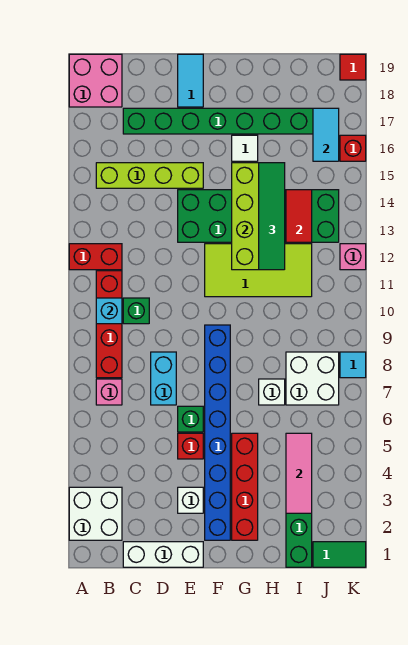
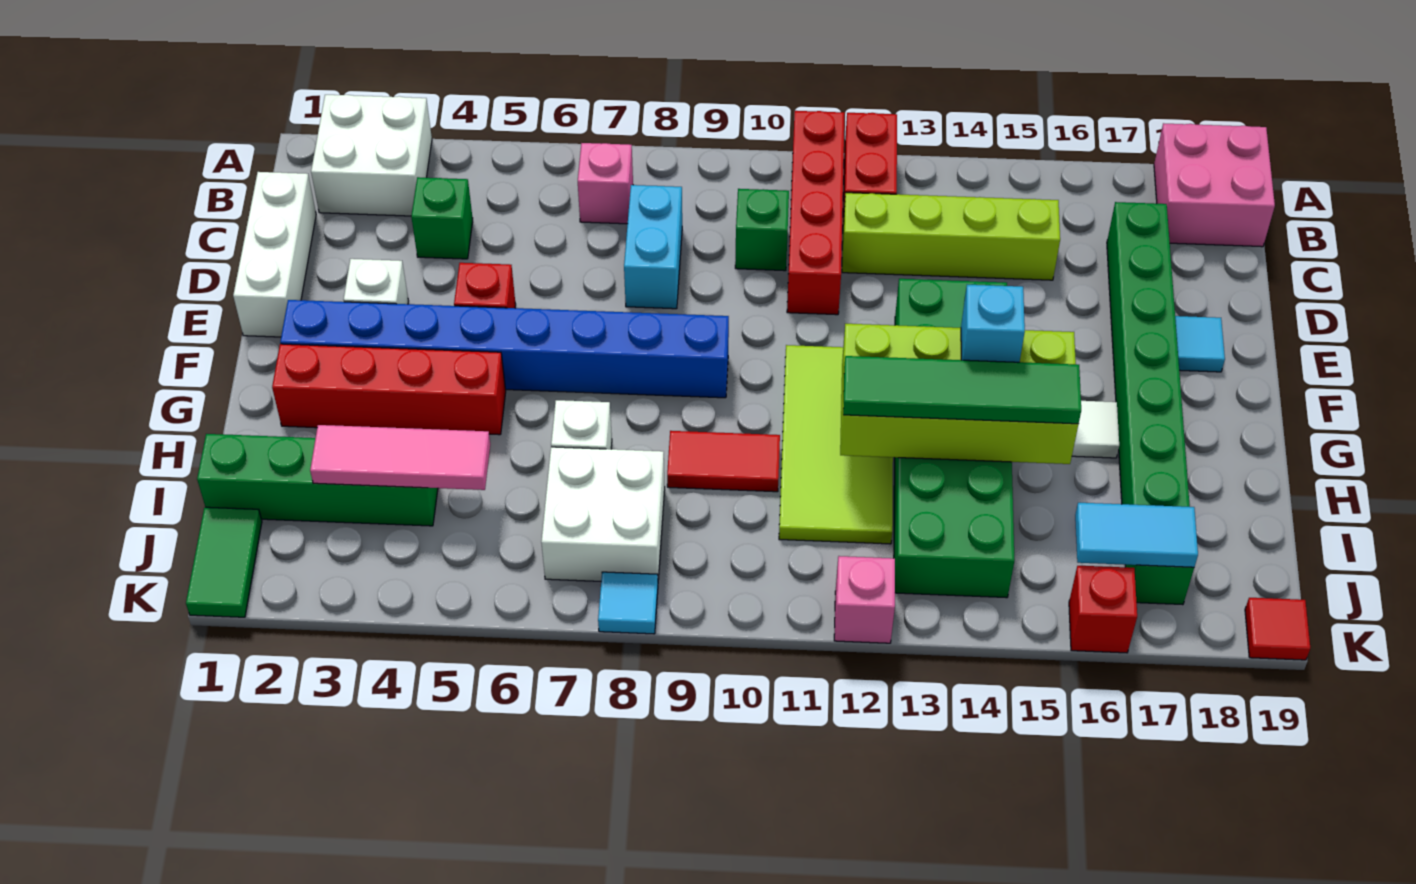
red brick B8:B11 level 1 -> red brick A11:D11 level 1
cyan brick B10 level 2 -> cyan brick G14 level 3
lime brick B15:E15 level 1 -> lime brick C12:C15 level 1
cyan brick D7:D8 level 1 -> cyan brick C8:D8 level 1
green brick E6 level 1 -> green brick C4 level 1
cyan tile E18:E19 level 1 -> cyan tile E18 level 1
red tile I13:I14 level 2 -> red tile H9:H10 level 1

